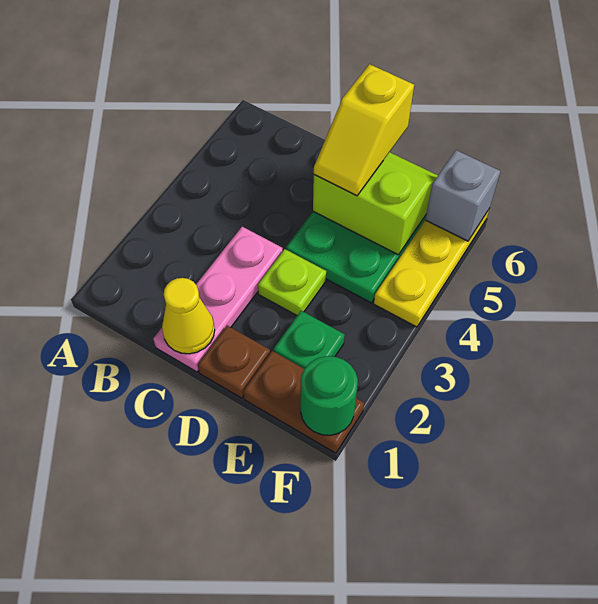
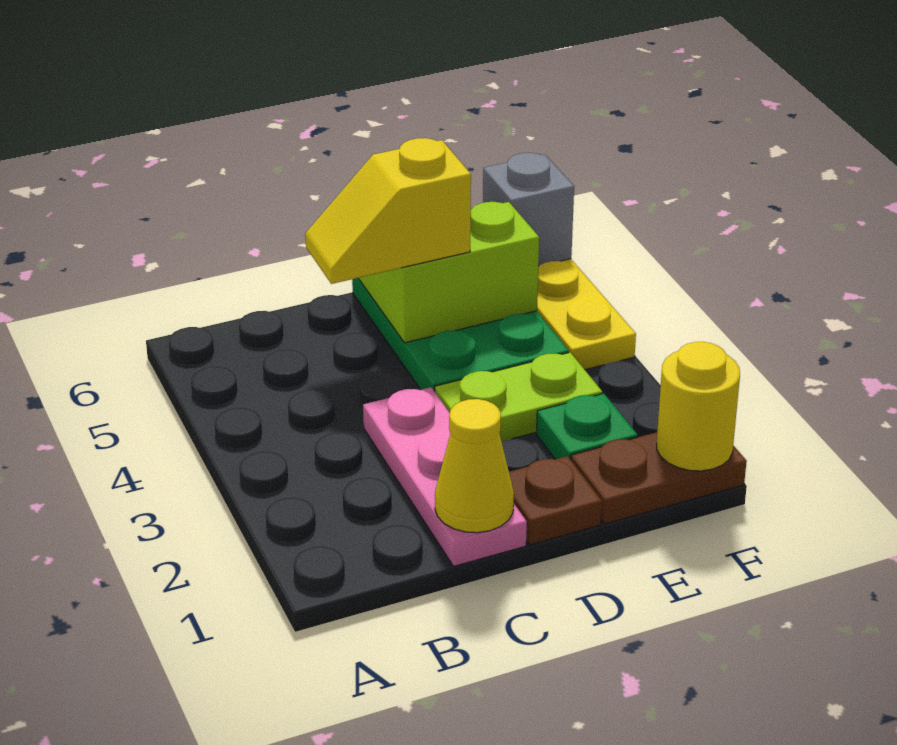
lime plate D3 level 1 -> lime plate D3:E3 level 1
yellow slope D5:D6 level 3 top 6 -> yellow slope C5:D5 level 3 top D
green round brick F1 level 2 -> yellow round brick F1 level 2

